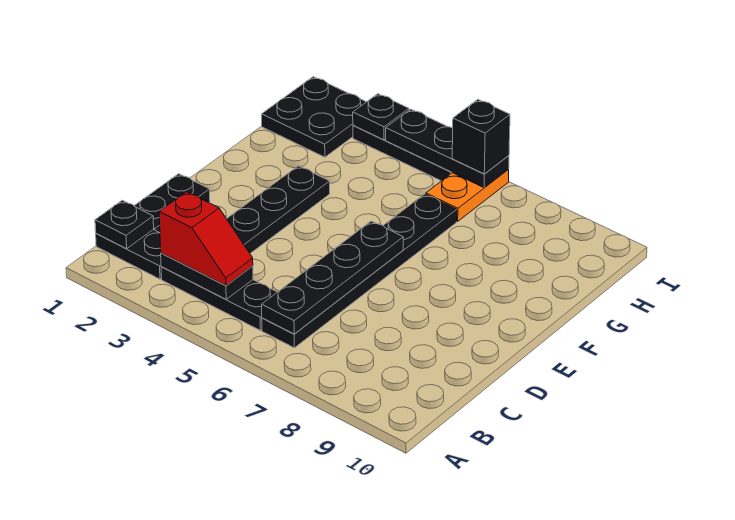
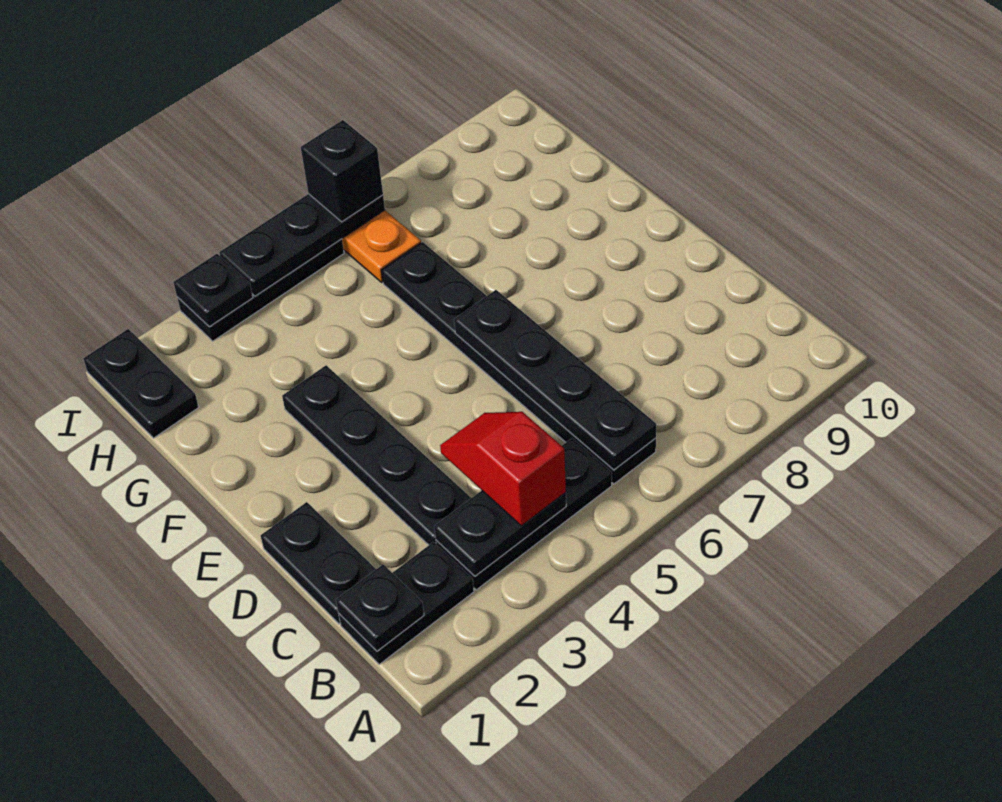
red slope B3:B4 level 3 top 3 -> red slope B4:C4 level 3 top B
black plate H1:I2 level 1 -> black plate H1:I1 level 1

